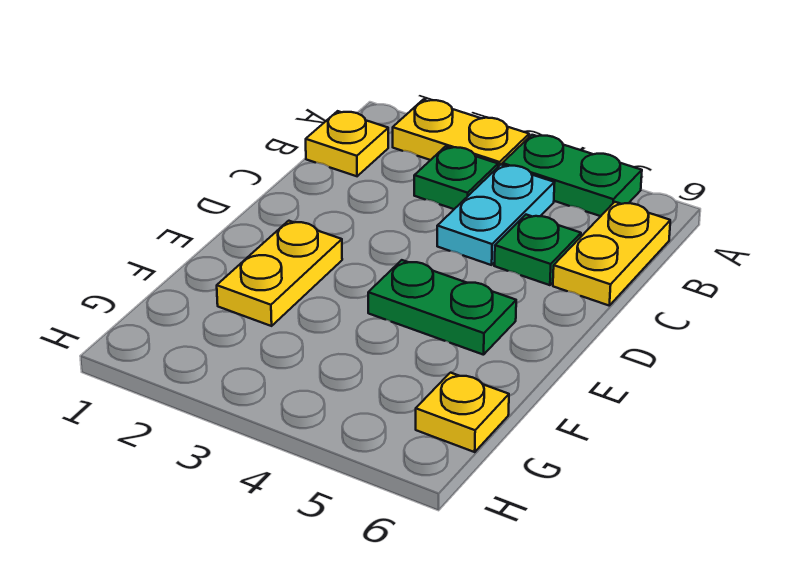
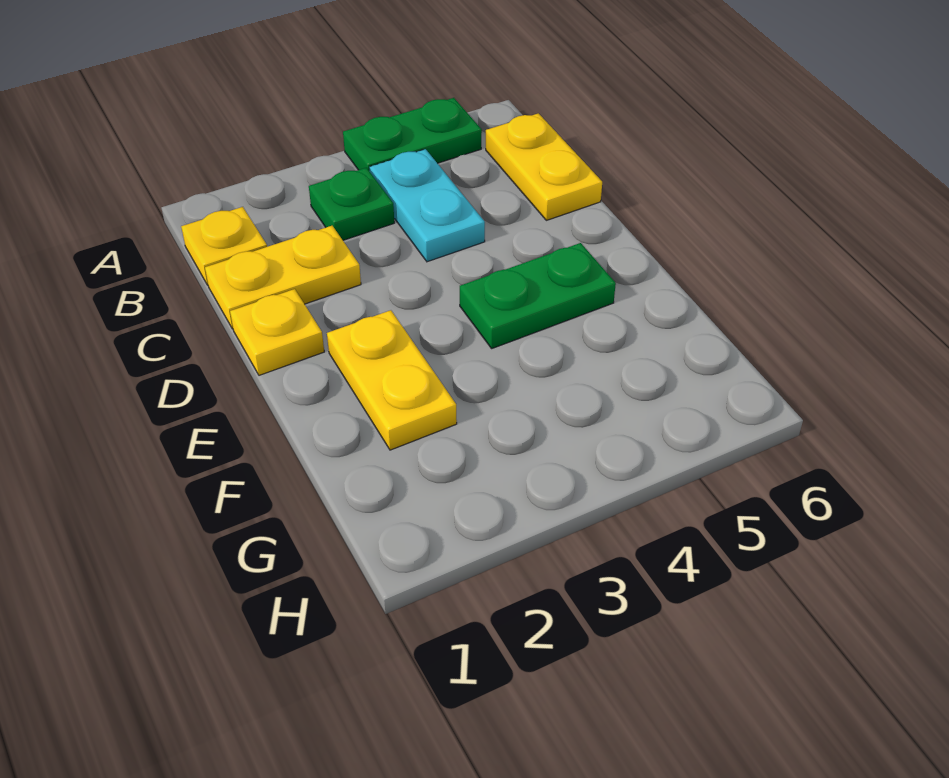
yellow plate A2:A3 level 1 -> yellow plate C1:C2 level 1
green plate C5 level 1 -> none
yellow plate G6 level 1 -> yellow plate D1 level 1

